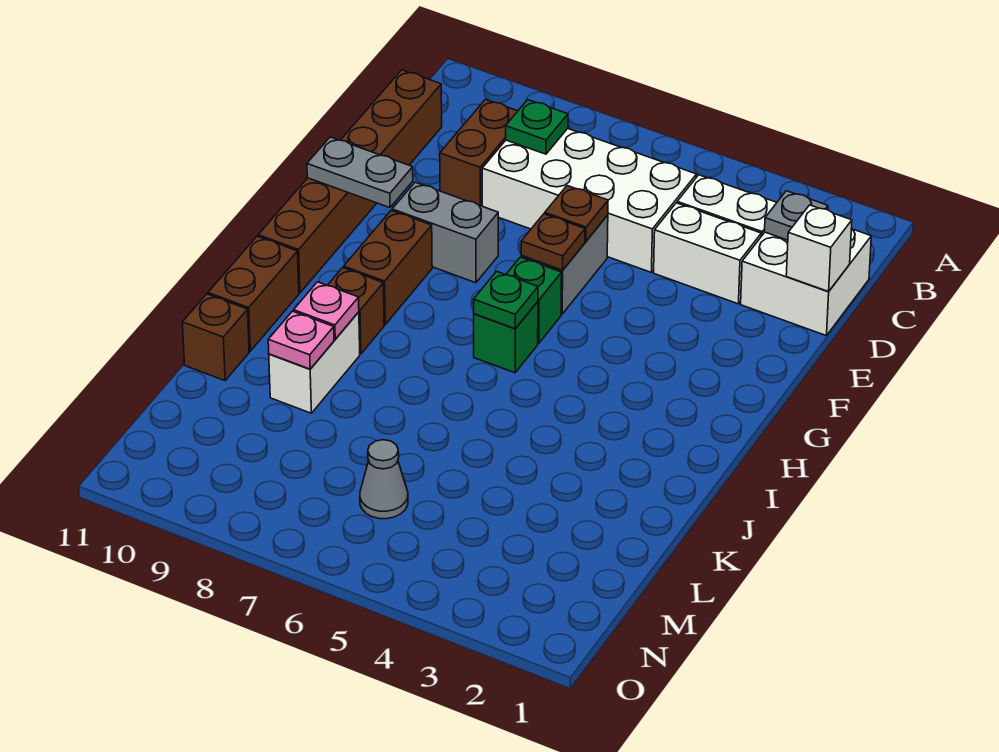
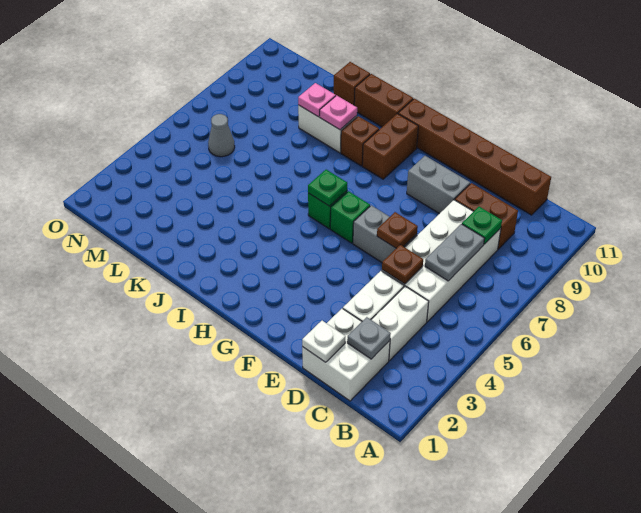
white brick D1 level 2 -> white plate D1 level 2
brown plate F6 level 2 -> brown plate D5 level 2
grey brick F8:F9 level 1 -> grey brick E9:F9 level 1
grey plate F10:F11 level 2 -> grey plate C6:C7 level 2
brown brick G9:H9 level 1 -> brown brick H9:H10 level 1

